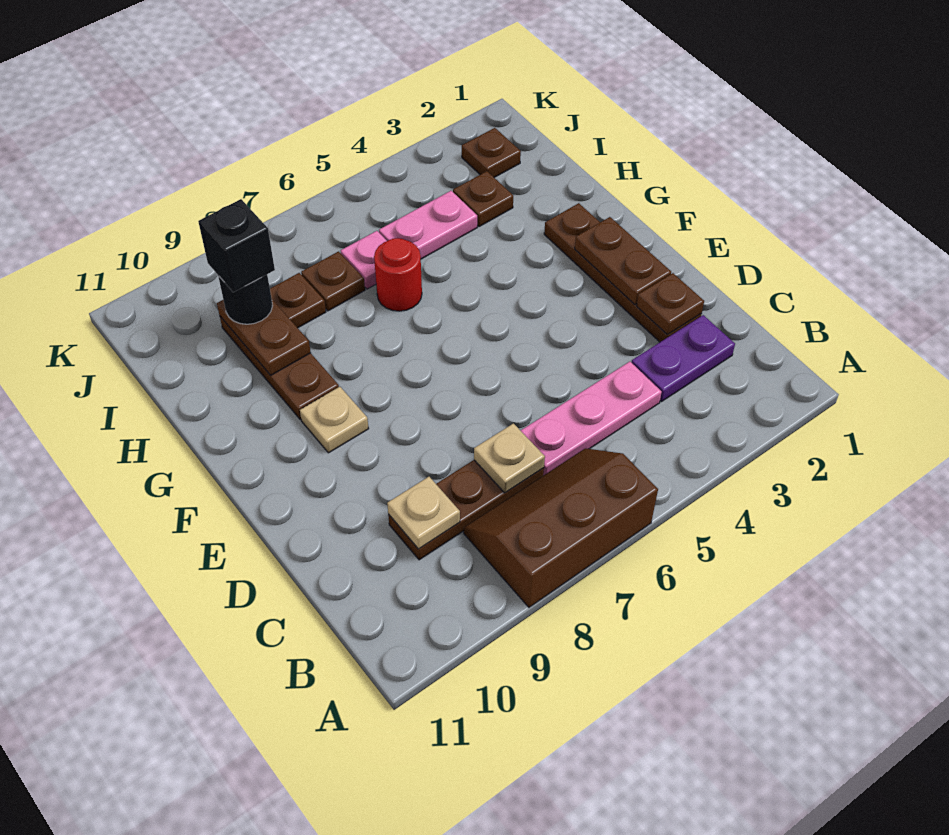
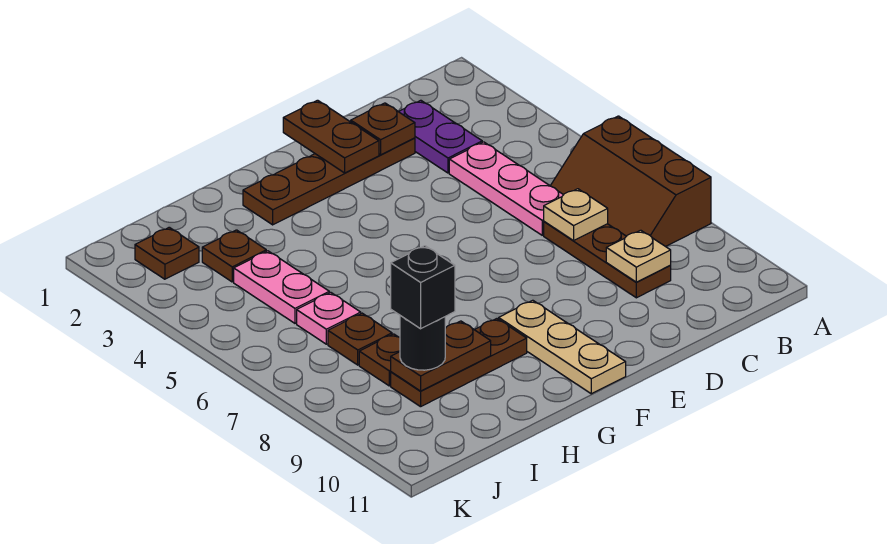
brown plate E2:F2 level 2 -> brown plate E1:E2 level 2
tan plate F9 level 1 -> tan plate F9:F11 level 1
red round brick H6 level 1 -> none

